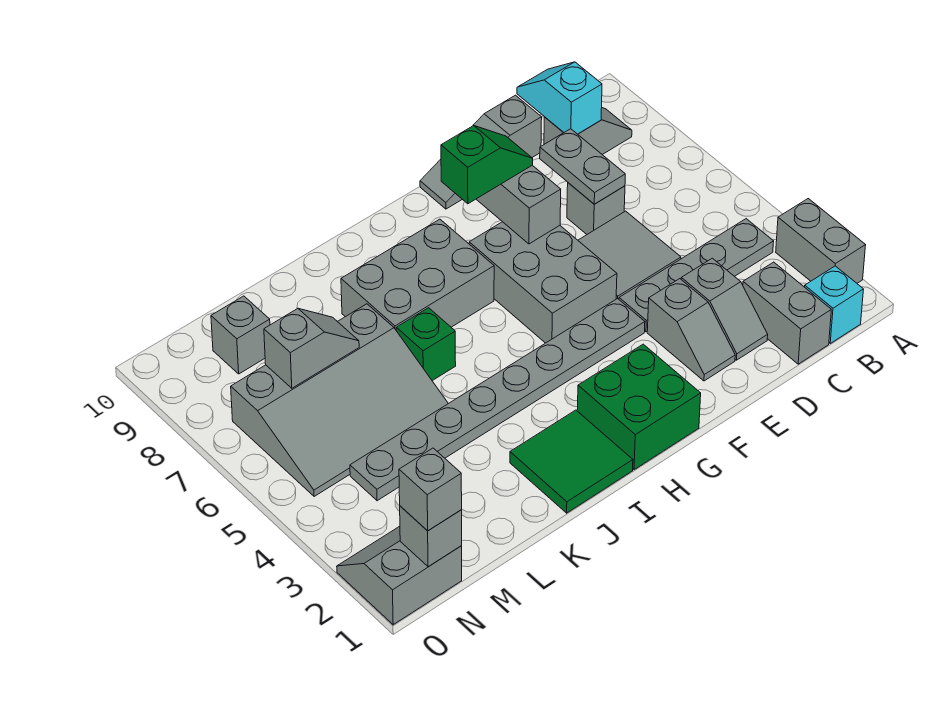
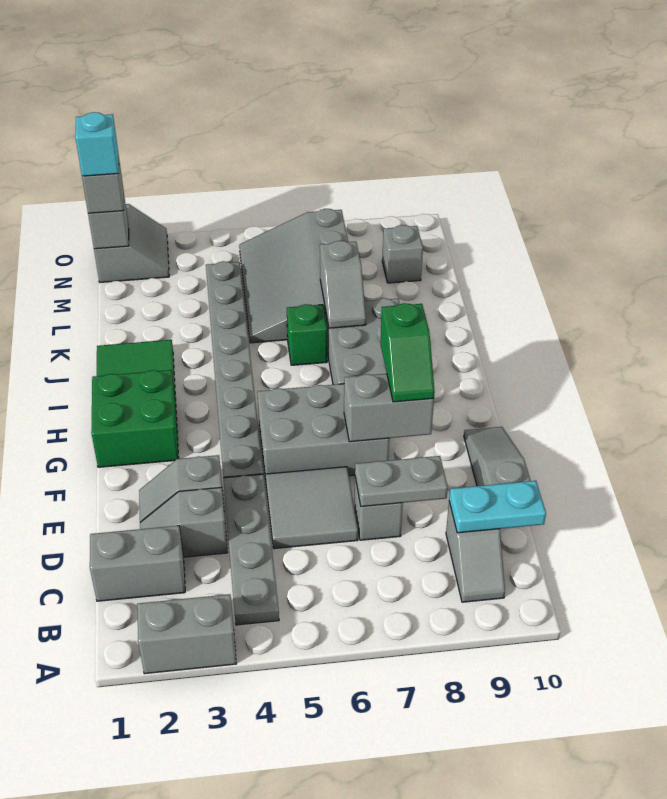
cyan brick B1 level 1 -> cyan brick N1 level 4
cyan slope C9:C10 level 2 top 9 -> cyan plate C9:C10 level 2
grey slope L7:M7 level 2 top M -> grey slope J7:K7 level 2 top K

